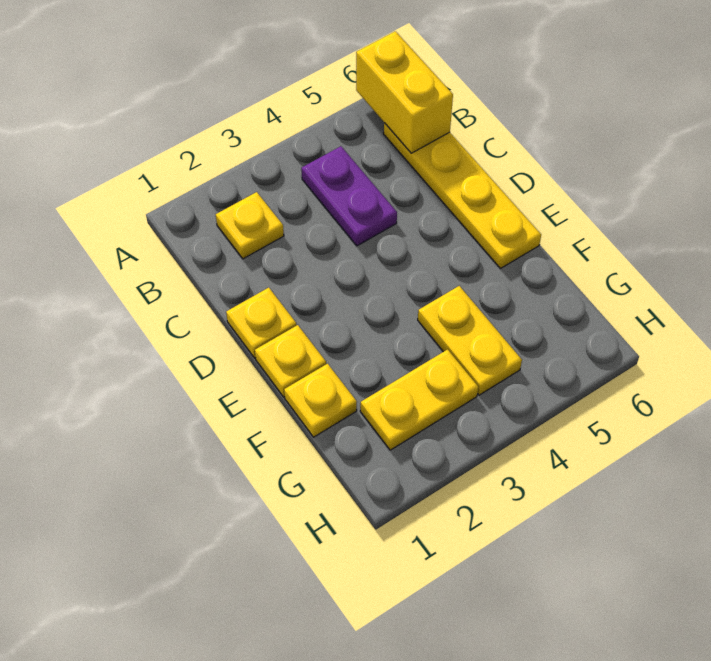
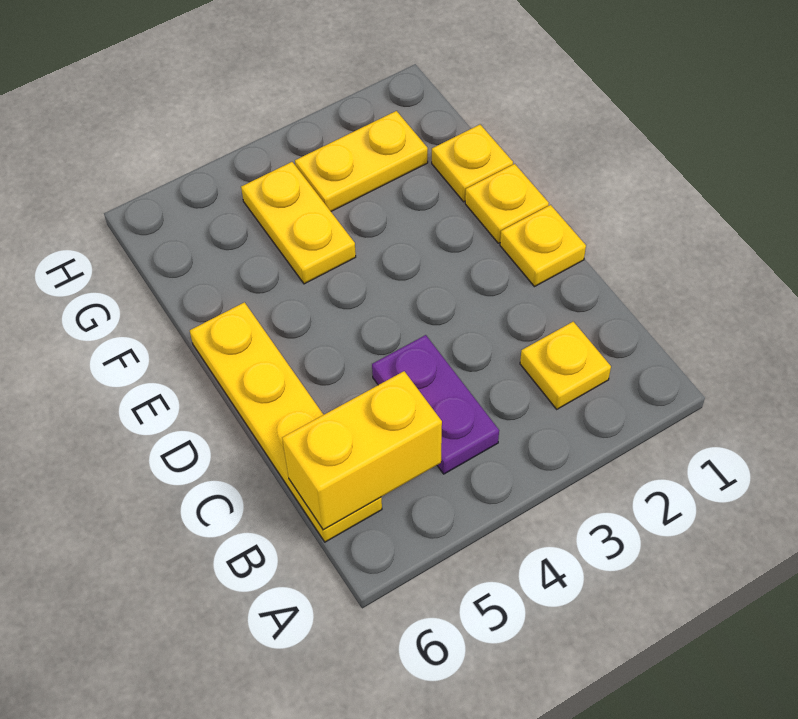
yellow brick A6:B6 level 2 -> yellow brick B5:B6 level 2

